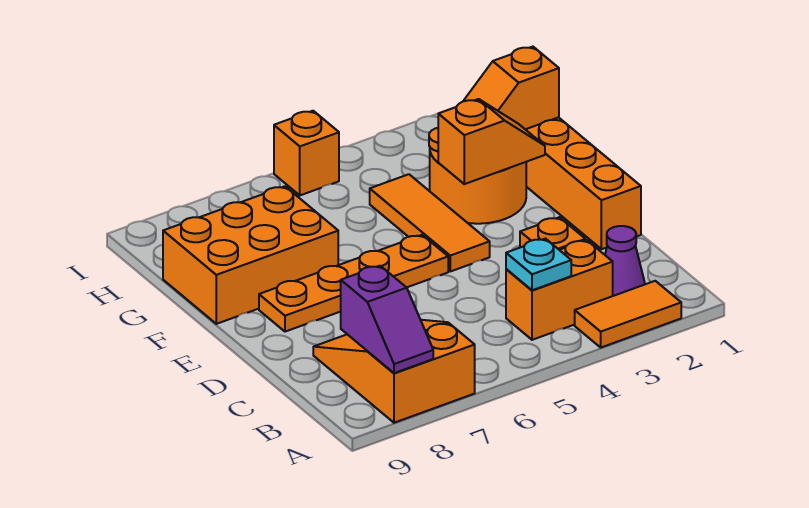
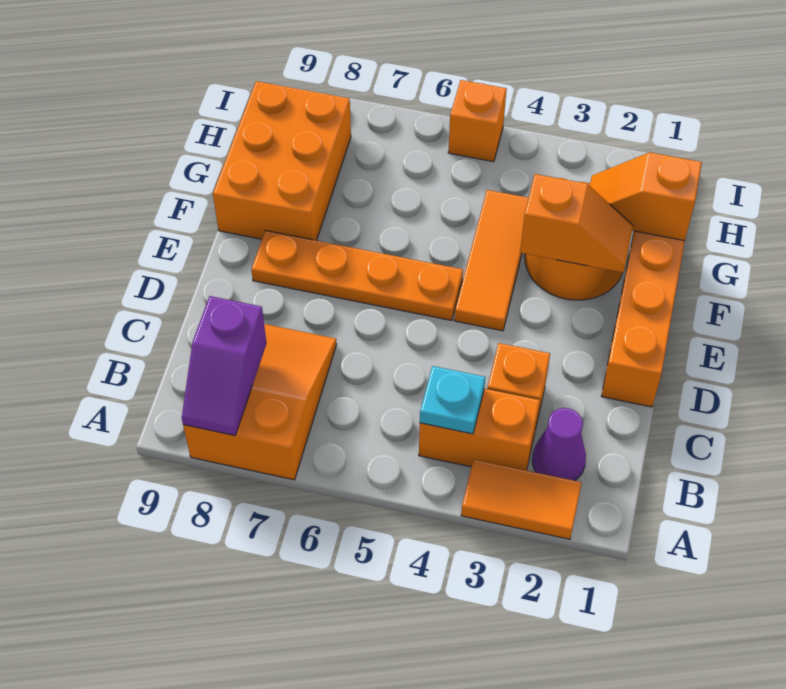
orange brick F7:G9 level 1 -> orange brick F8:H9 level 1

